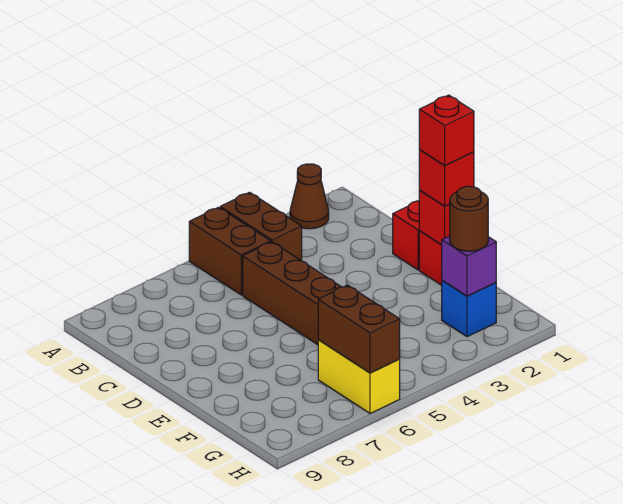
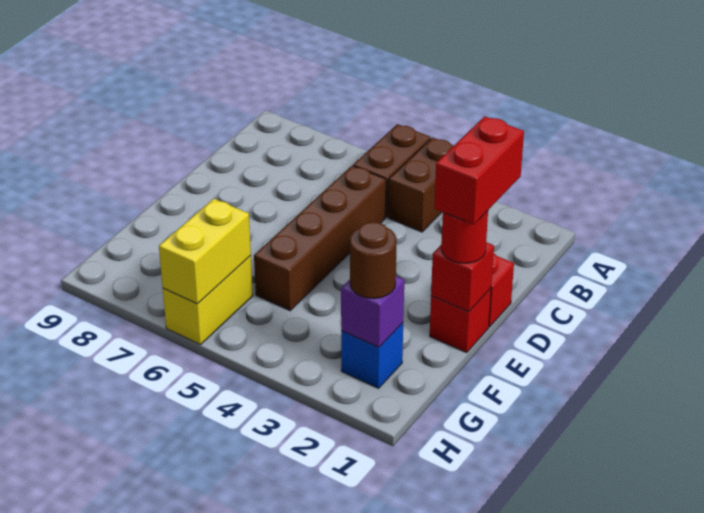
brown cone A2 level 1 -> none
red brick E1 level 3 -> red round brick E1 level 3
red brick E1 level 4 -> red brick D1:E1 level 4
brown brick G6:H6 level 2 -> yellow brick G6:H6 level 2

